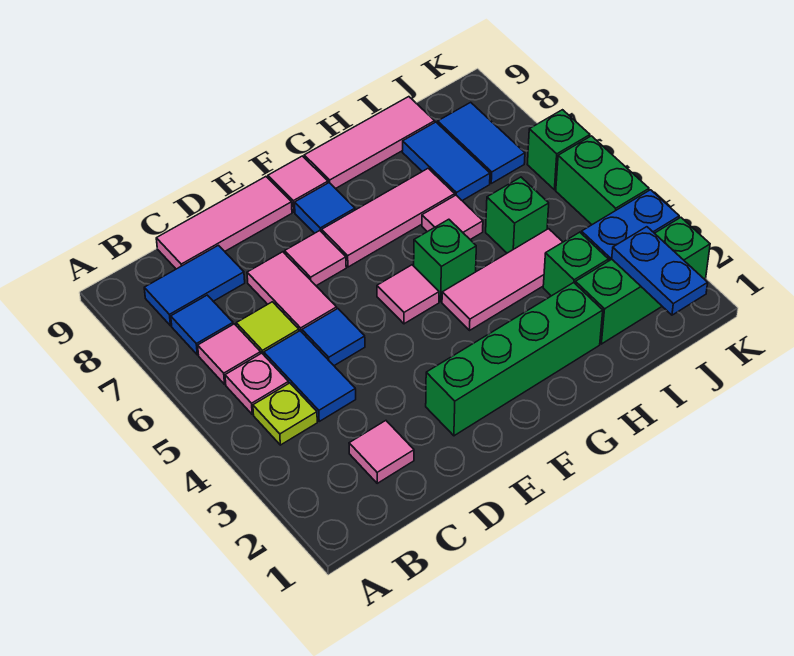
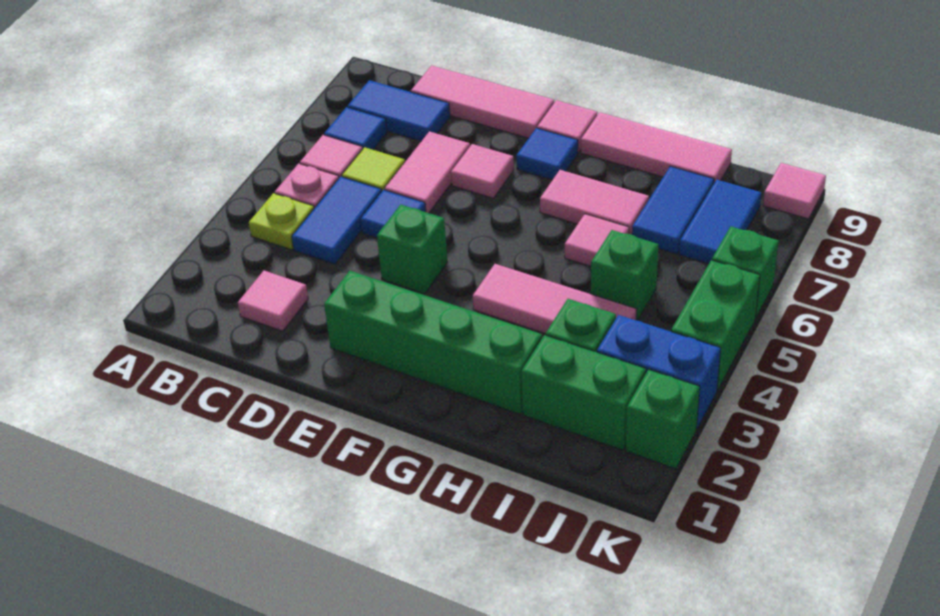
pink tile F5 level 1 -> pink tile K9 level 1
pink tile F7:H7 level 1 -> pink tile G7:H7 level 1
green brick G5 level 1 -> green brick E4 level 1
blue plate J1:J2 level 2 -> none

